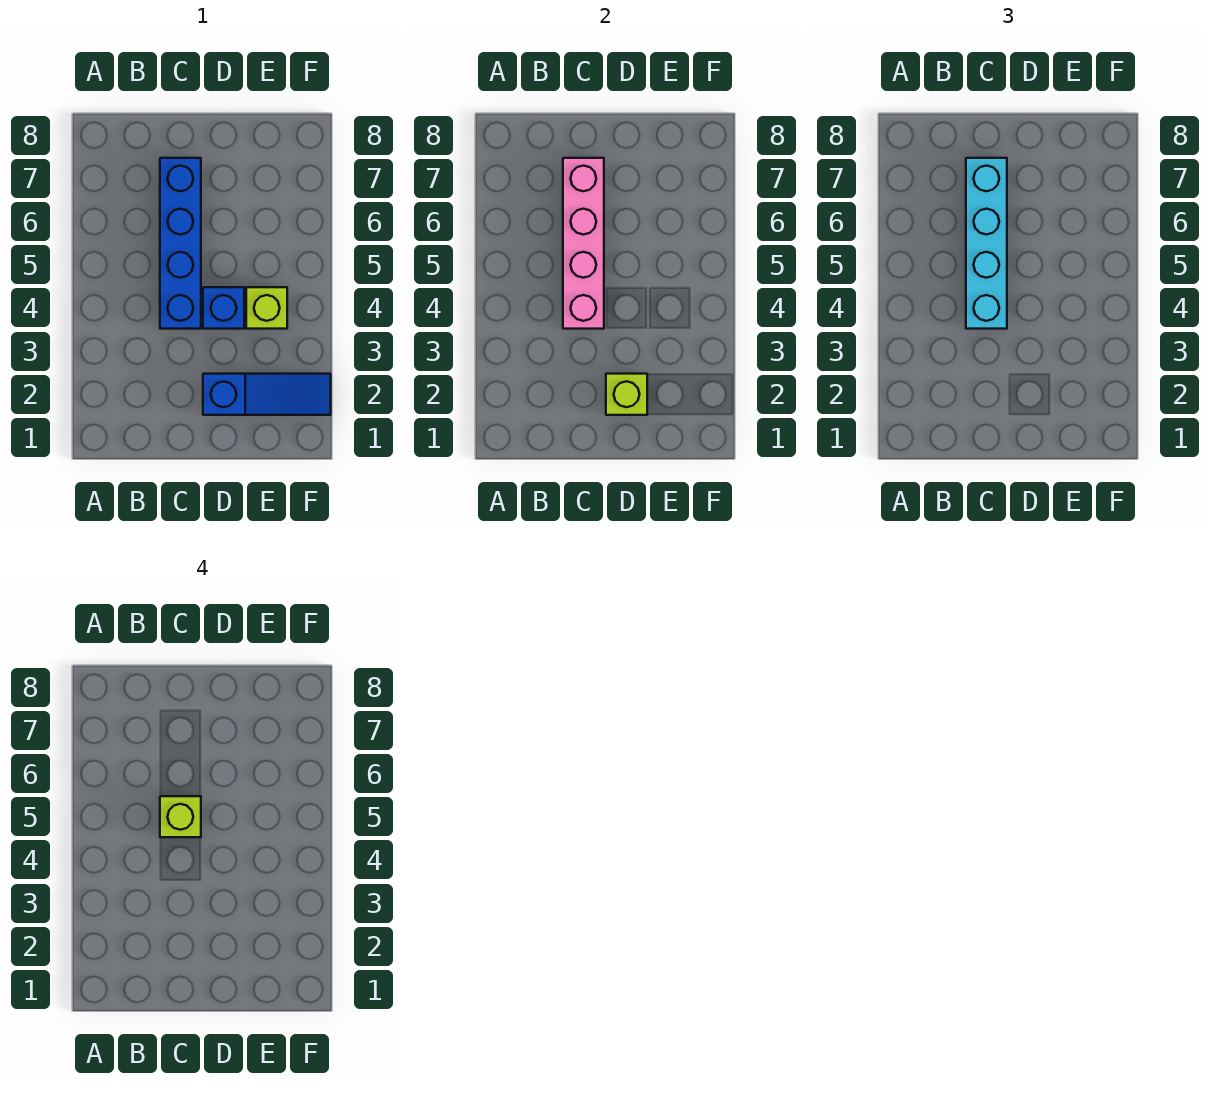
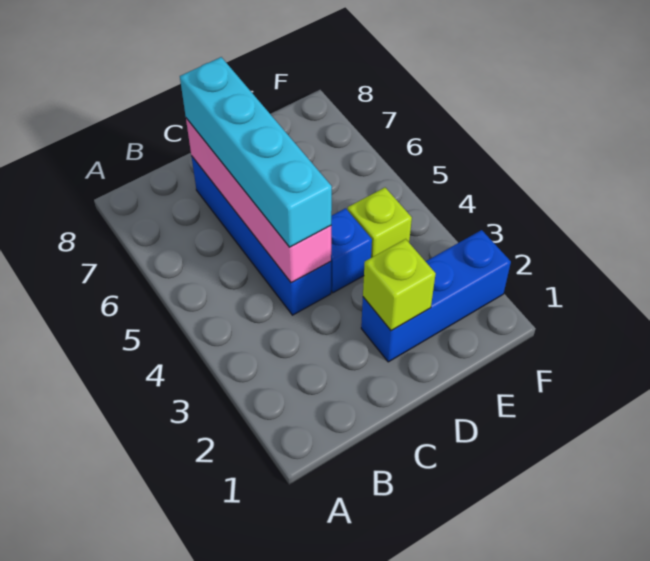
lime brick C5 level 4 -> none
blue slope D2:F2 level 1 top D -> blue brick D2:F2 level 1

